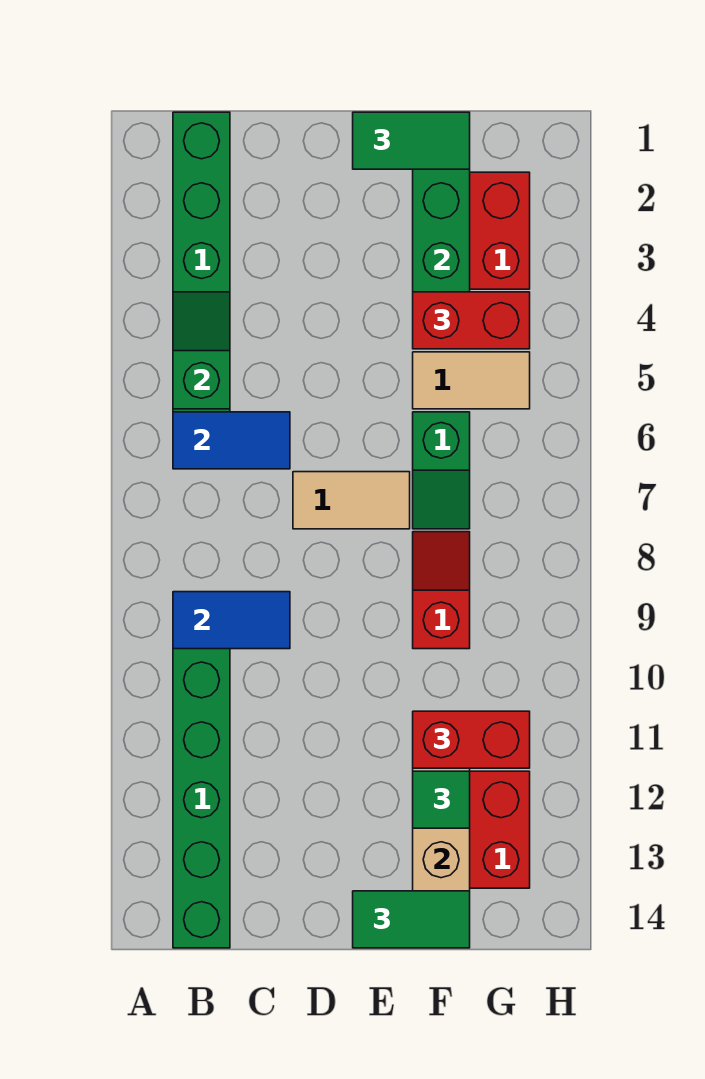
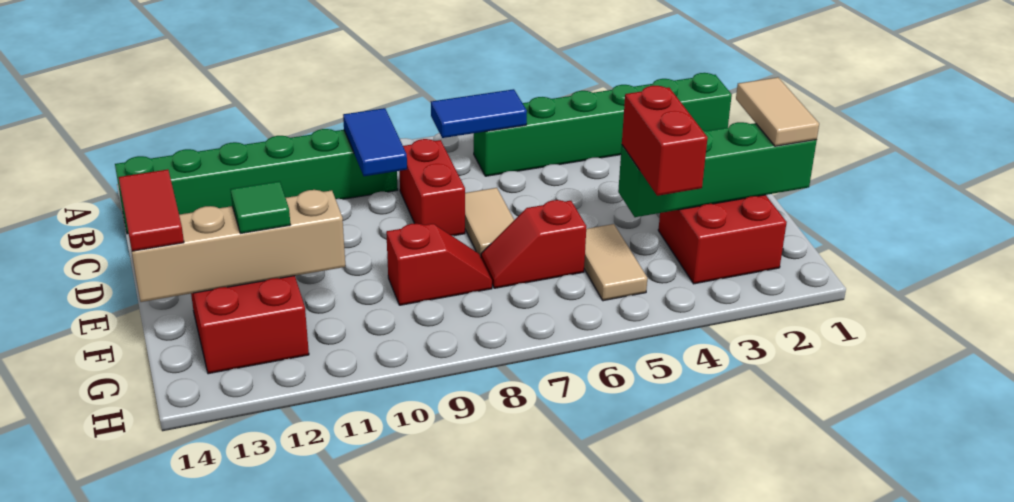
green slope B4:B5 level 2 top 5 -> none
blue tile B6:C6 level 2 -> blue tile B6:B7 level 2
green tile E1:F1 level 3 -> tan tile E1:F1 level 3
green tile E14:F14 level 3 -> red tile E14:F14 level 3
green slope F6:F7 level 1 top 6 -> red slope F6:F7 level 1 top 6
red brick F11:G11 level 3 -> red brick C8:D8 level 1

